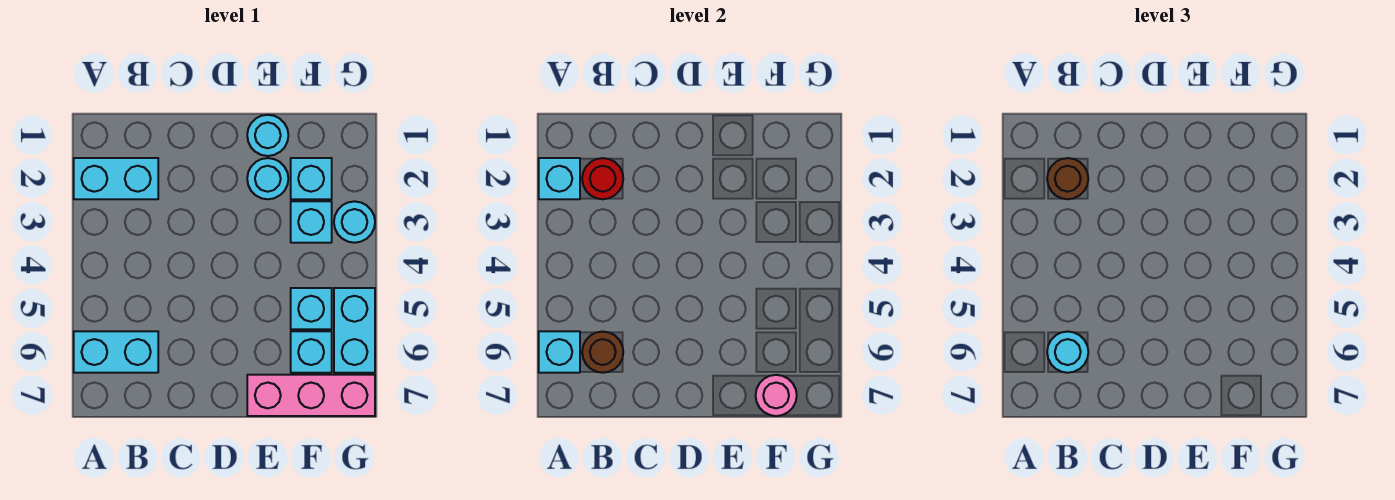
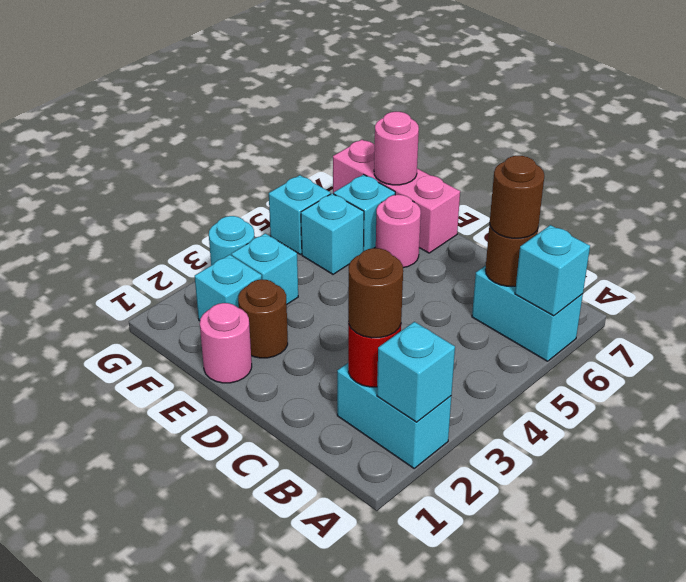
cyan round brick B6 level 3 -> brown round brick B6 level 3
cyan round brick E1 level 1 -> pink round brick E1 level 1
cyan round brick E2 level 1 -> brown round brick E2 level 1
none -> pink round brick E6 level 1
cyan brick G5:G6 level 1 -> cyan brick G5 level 1

